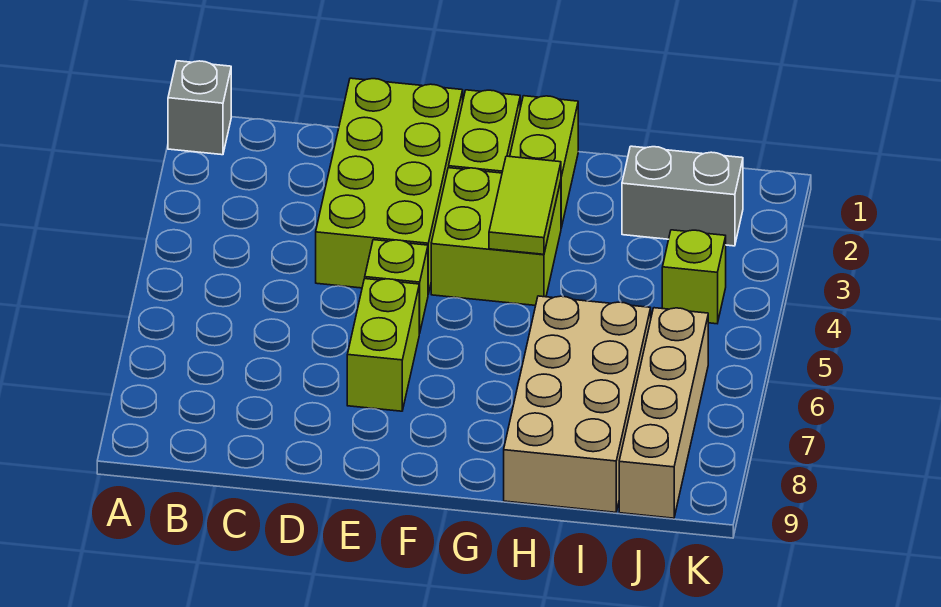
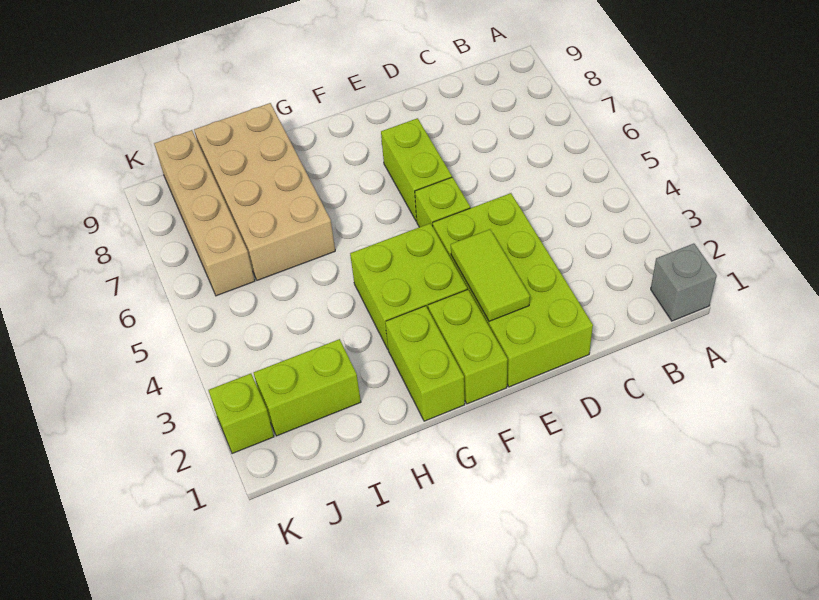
lime tile G3:G4 level 2 -> lime tile E2:E3 level 2
grey brick I2:J2 level 1 -> lime brick I2:J2 level 1
lime brick J4 level 1 -> lime brick K2 level 1

